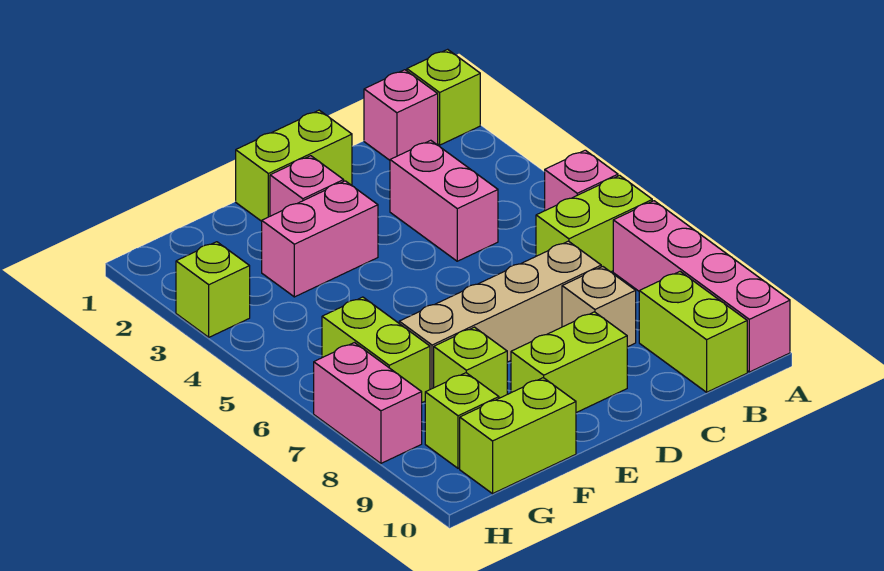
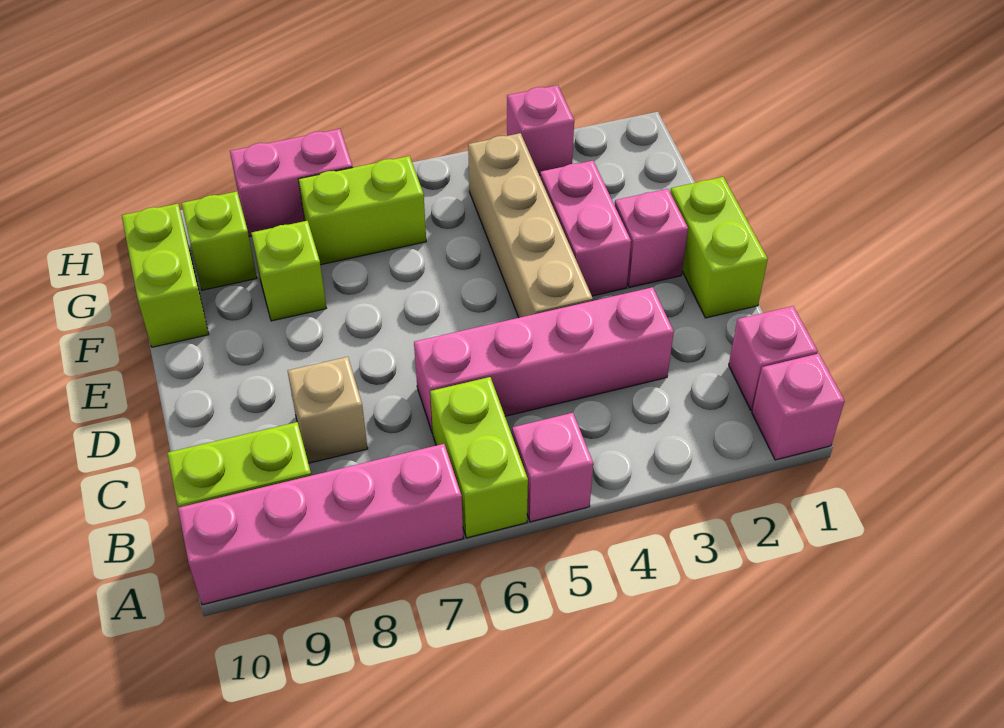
lime brick A1 level 1 -> pink brick A1 level 1
pink brick C3:C4 level 1 -> pink brick C3:C6 level 1
tan brick C7:F7 level 1 -> tan brick D4:G4 level 1
lime brick D9:E9 level 1 -> none
lime brick H3 level 1 -> pink brick H3 level 1

